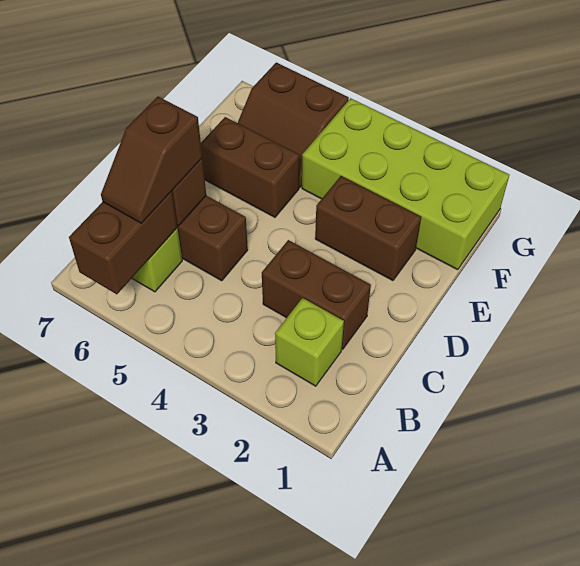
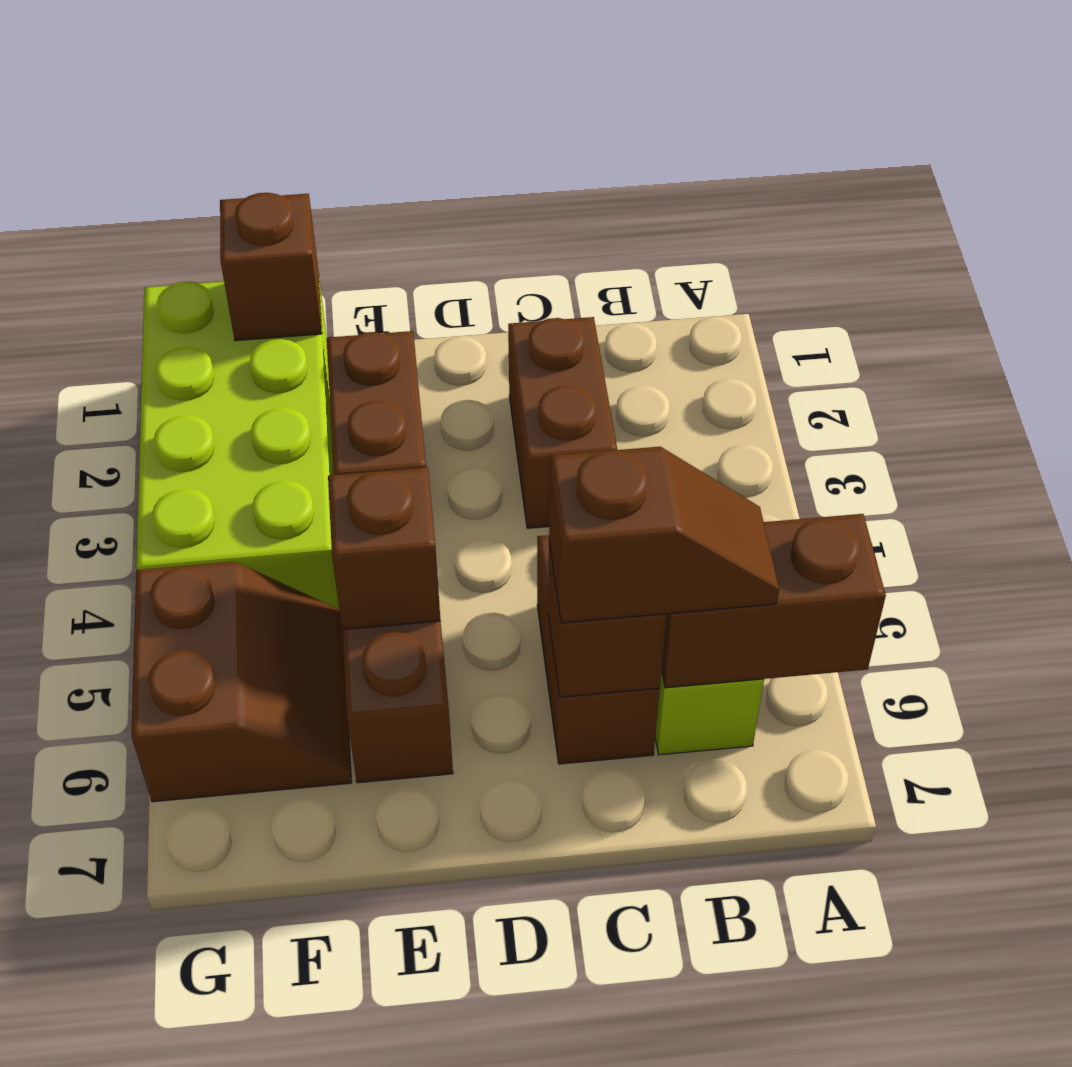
lime brick B2 level 1 -> none
none -> brown brick E5 level 2
none -> brown brick F1 level 2

